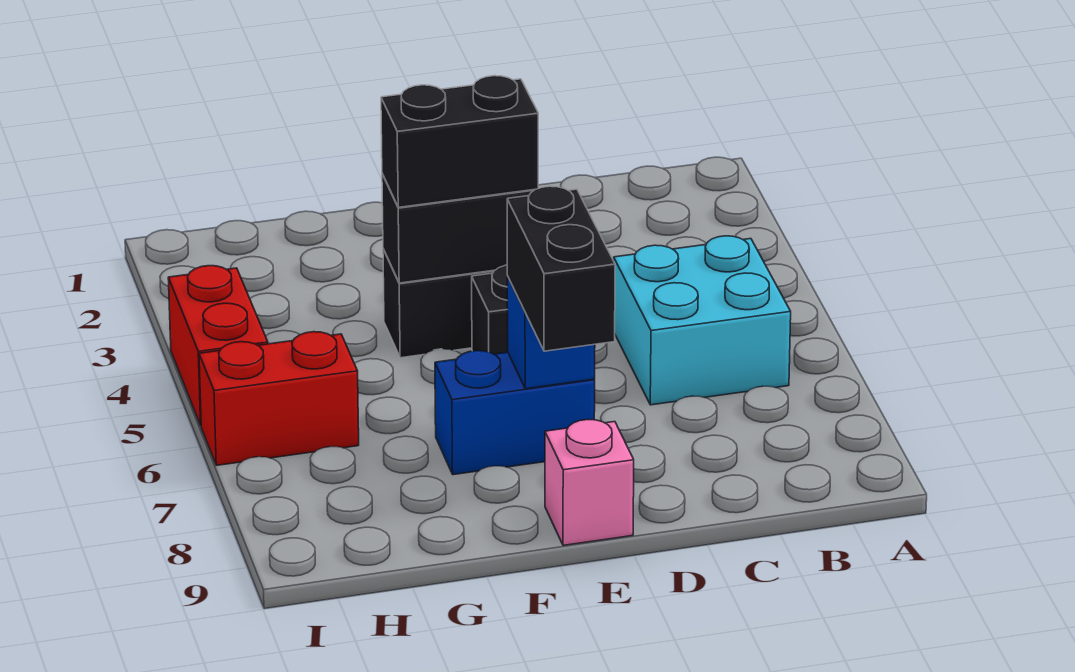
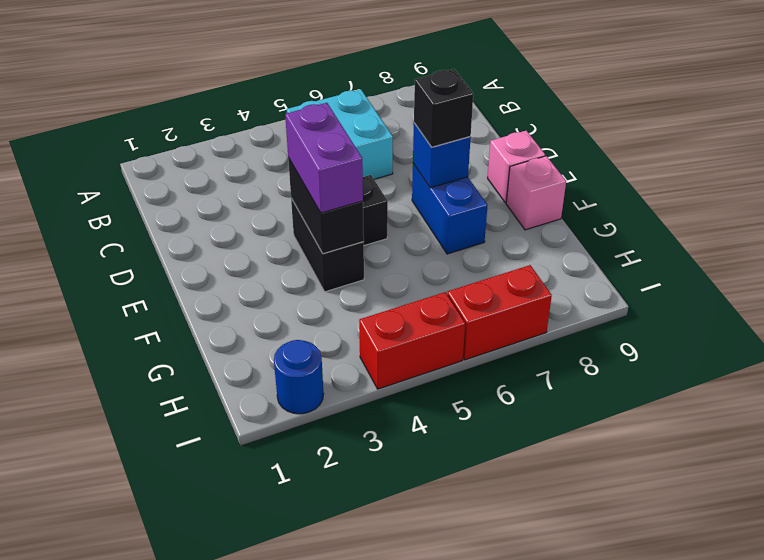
black brick E4:F4 level 3 -> purple brick E4:F4 level 3
black brick E7:E8 level 3 -> black brick E7 level 3
none -> pink brick F9 level 1
red brick H6:I6 level 1 -> red brick I6:I7 level 1
none -> blue round brick I2 level 1

